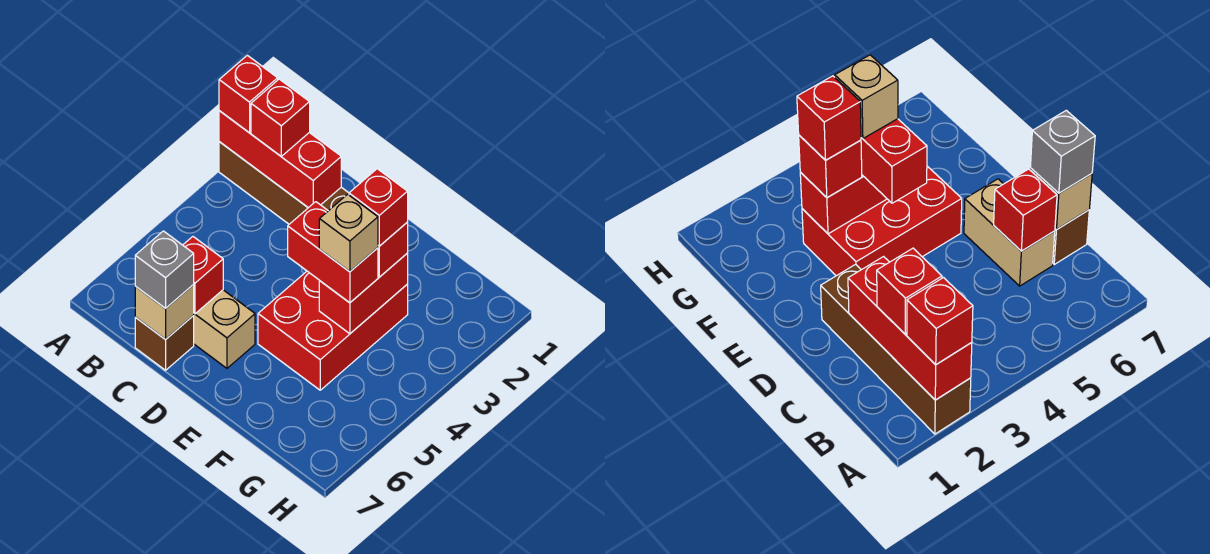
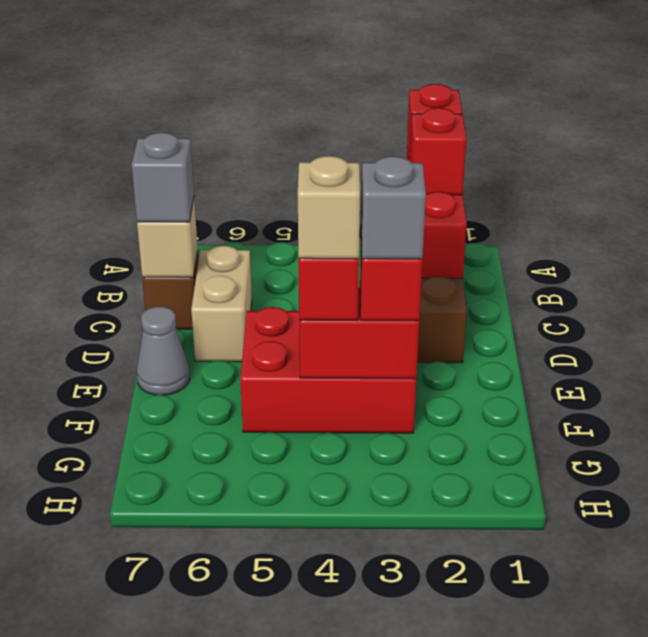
red brick C6 level 2 -> none
none -> grey cone E7 level 1
red brick F3 level 4 -> grey brick F3 level 4

